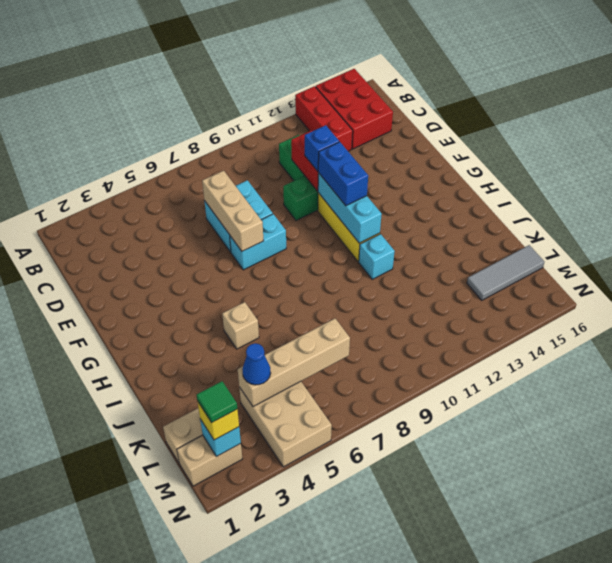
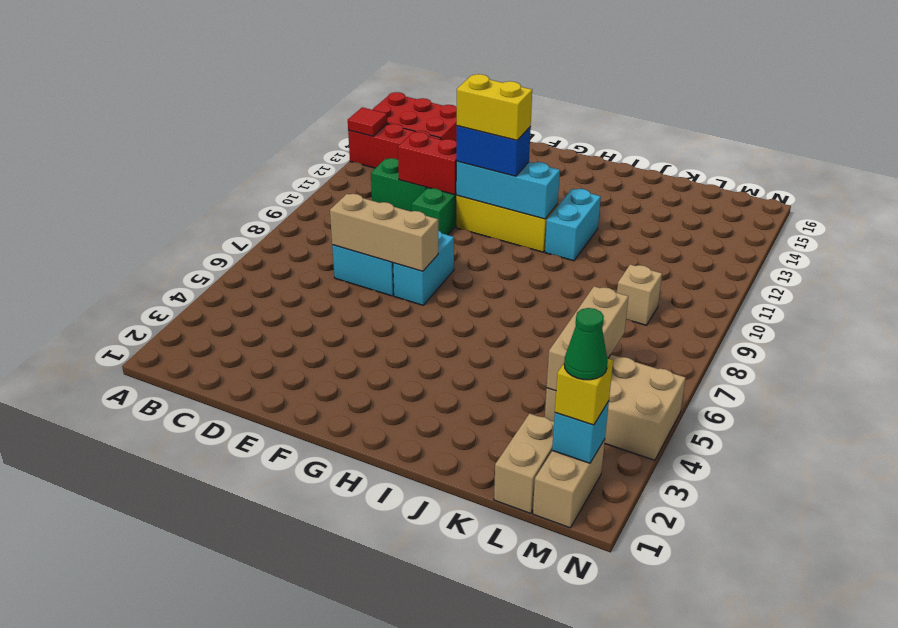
none -> red tile A13 level 2
blue brick E11 level 3 -> none
none -> yellow brick F11:G11 level 4
tan brick I5 level 1 -> tan brick L9 level 1
cyan brick I11 level 1 -> cyan brick I11:I12 level 1
tan brick L4:L7 level 2 -> tan brick L4:L6 level 2
blue cone L4 level 3 -> none
grey tile L14:L16 level 1 -> none
green tile M2 level 4 -> green cone M2 level 4

